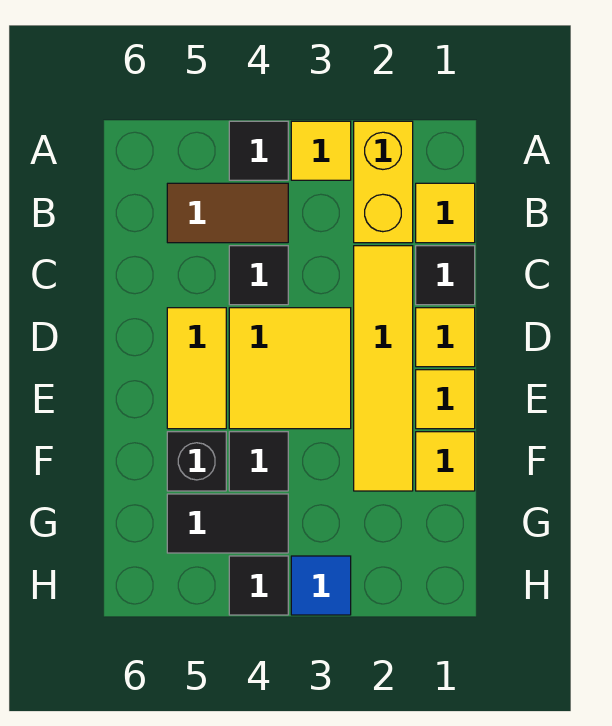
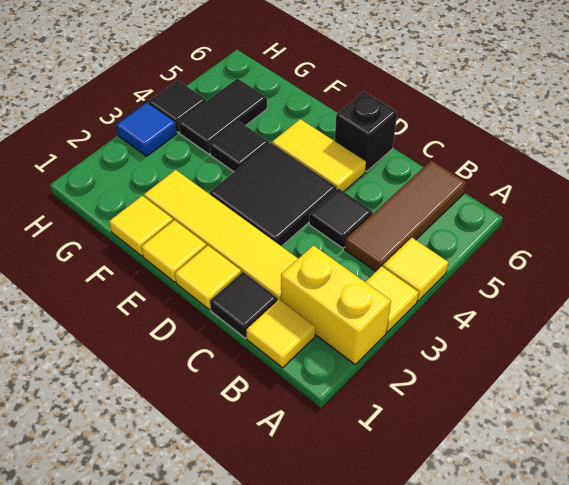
black tile A4 level 1 -> yellow tile A4 level 1
brown tile B4:B5 level 1 -> brown tile B4:B6 level 1
yellow tile D3:E4 level 1 -> black tile D3:E4 level 1
black brick F5 level 1 -> black brick D6 level 1

